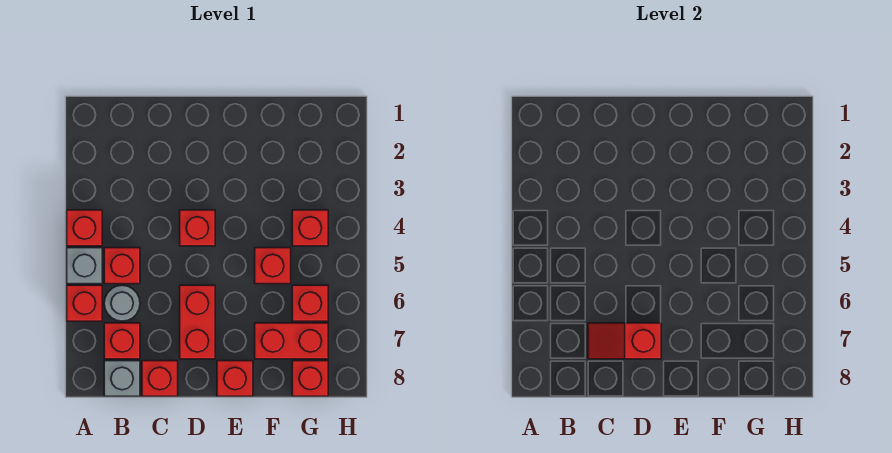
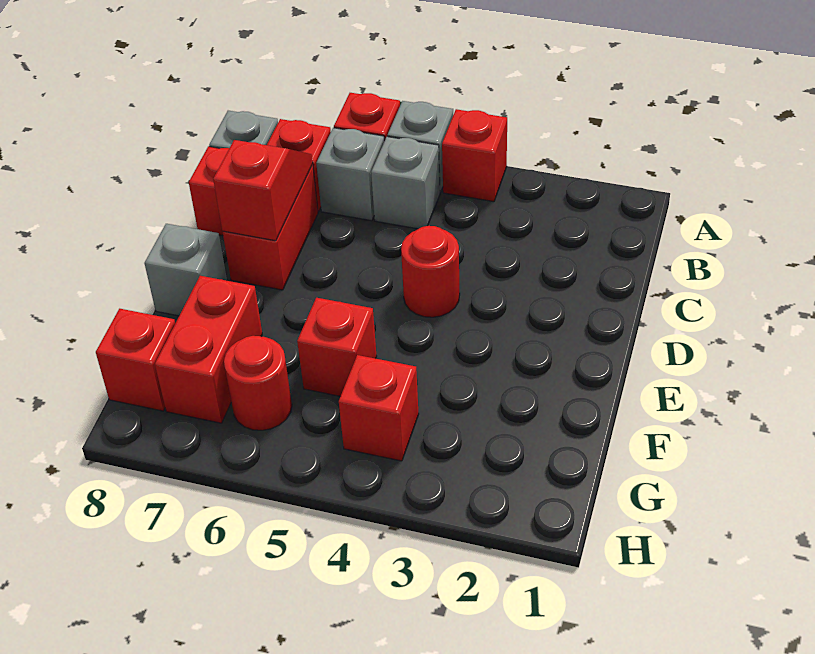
red brick B5 level 1 -> grey brick B5 level 1
grey round brick B6 level 1 -> grey brick B6 level 1
red brick D4 level 1 -> red round brick D4 level 1
red brick D6:D7 level 1 -> red brick C7:D7 level 1
red brick E8 level 1 -> grey brick E8 level 1
red brick G6 level 1 -> red round brick G6 level 1

